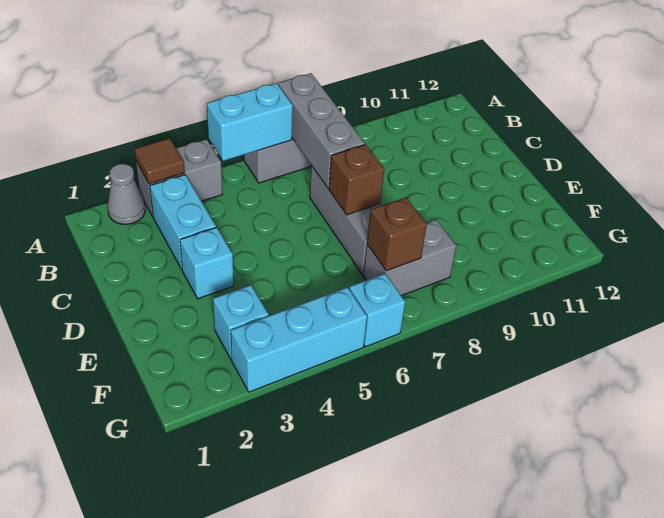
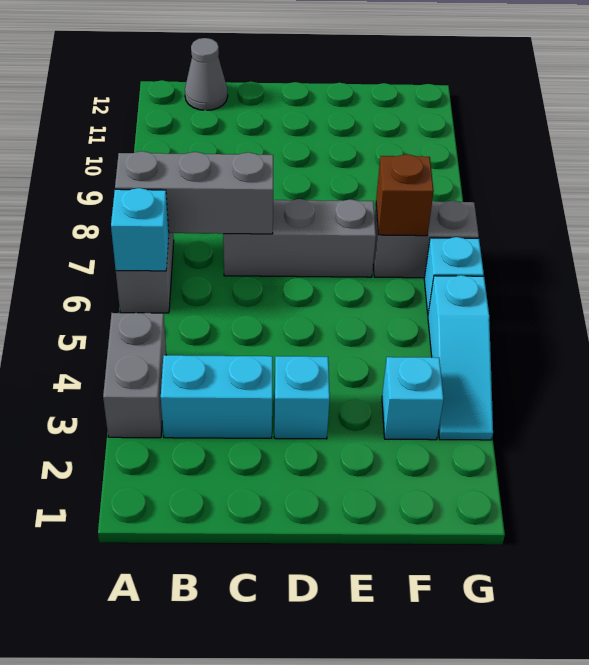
grey cone A2 level 1 -> grey cone B12 level 1
brown tile A3 level 2 -> none
cyan brick A5:A6 level 2 -> cyan brick A6 level 2
brown brick D7 level 2 -> none
grey brick F7:F8 level 1 -> grey brick F7:G7 level 1
cyan brick G3:G5 level 1 -> cyan slope G3:G5 level 1 top 5

